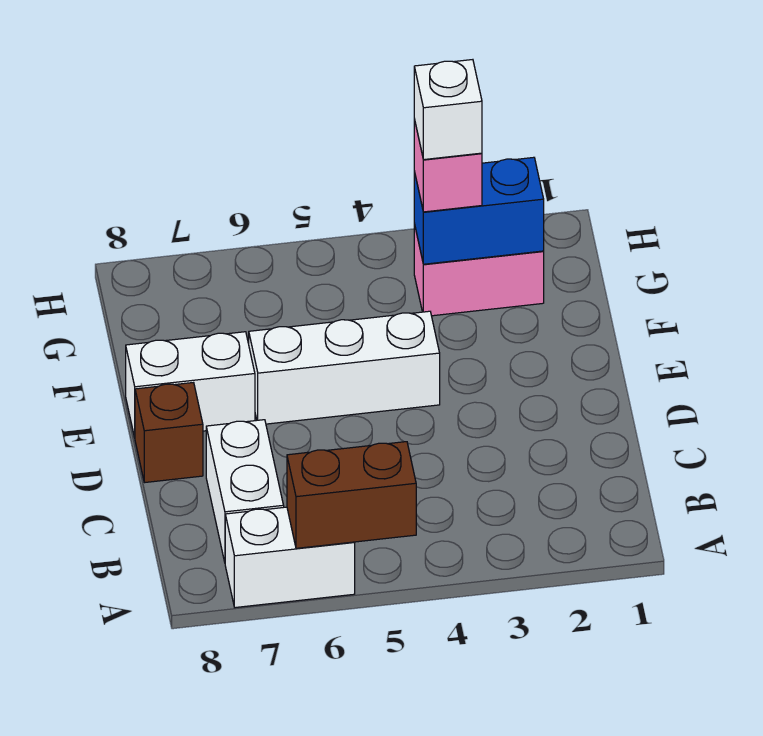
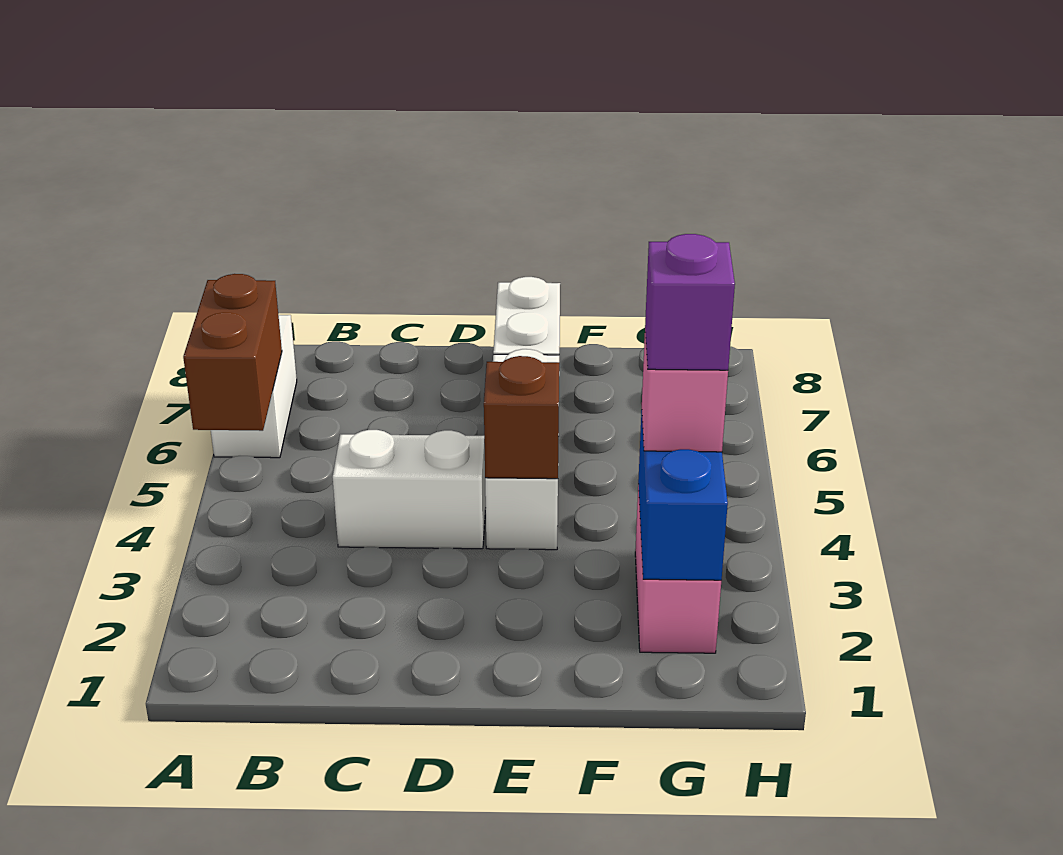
white brick B7:C7 level 1 -> white brick C4:D4 level 1
brown brick D8 level 1 -> brown brick E4 level 2
white brick G3 level 4 -> purple brick G3 level 4

